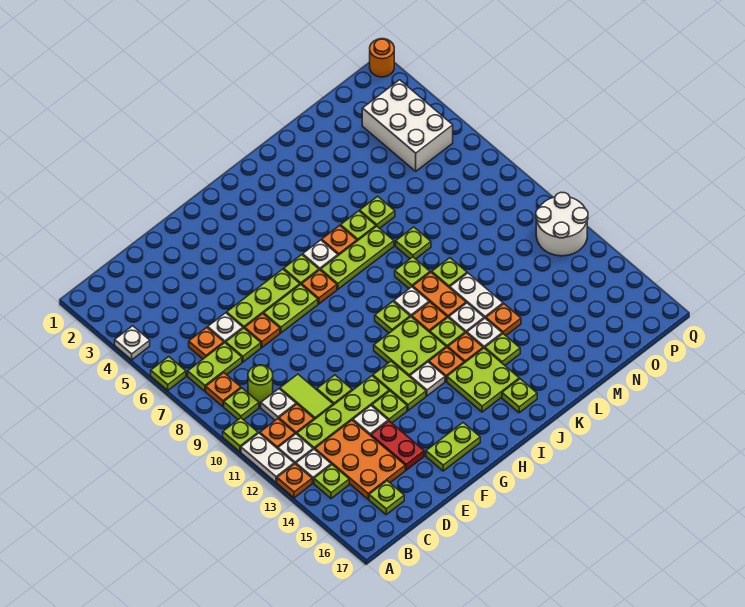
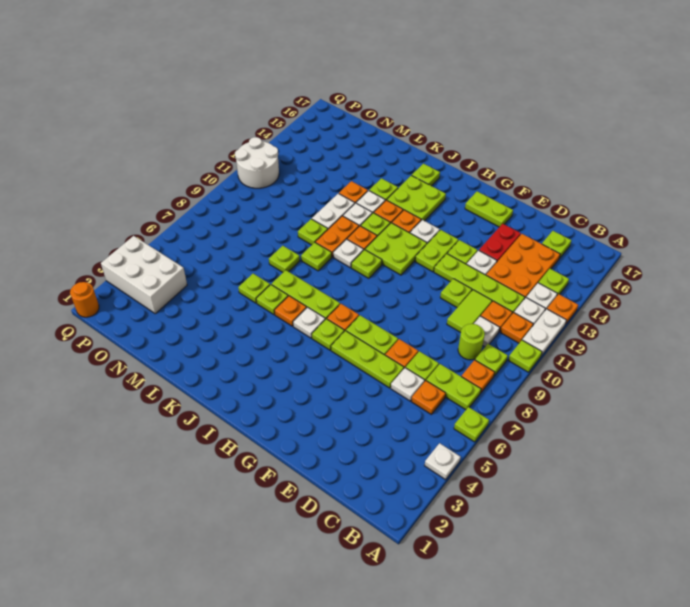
white brick O3:P5 level 1 -> white brick O3:Q4 level 1

